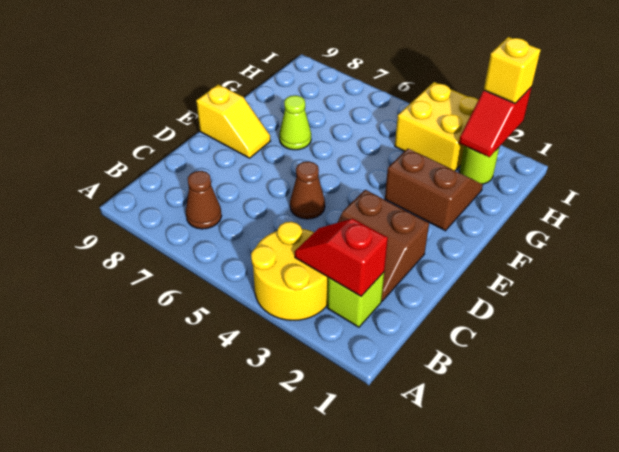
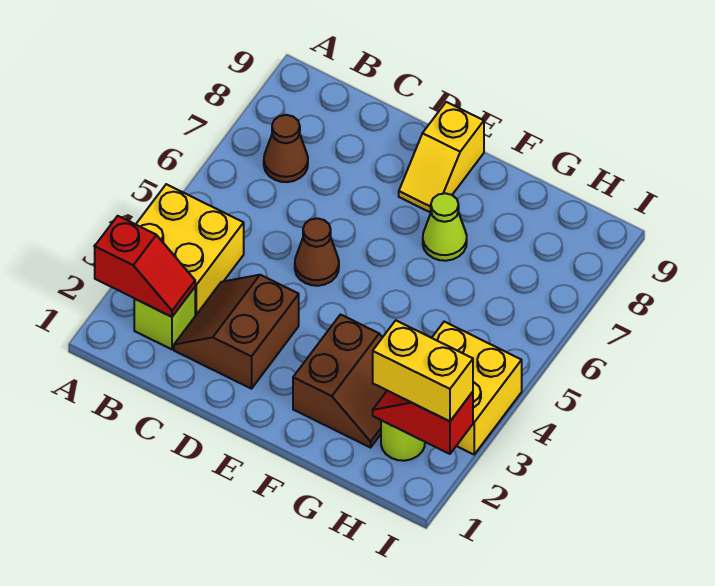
yellow round brick A3:B4 level 1 -> yellow brick A3:B4 level 1
red slope B2:B3 level 2 top 2 -> red slope A2:B2 level 2 top A
yellow brick I2 level 3 -> yellow brick H2:I2 level 3

